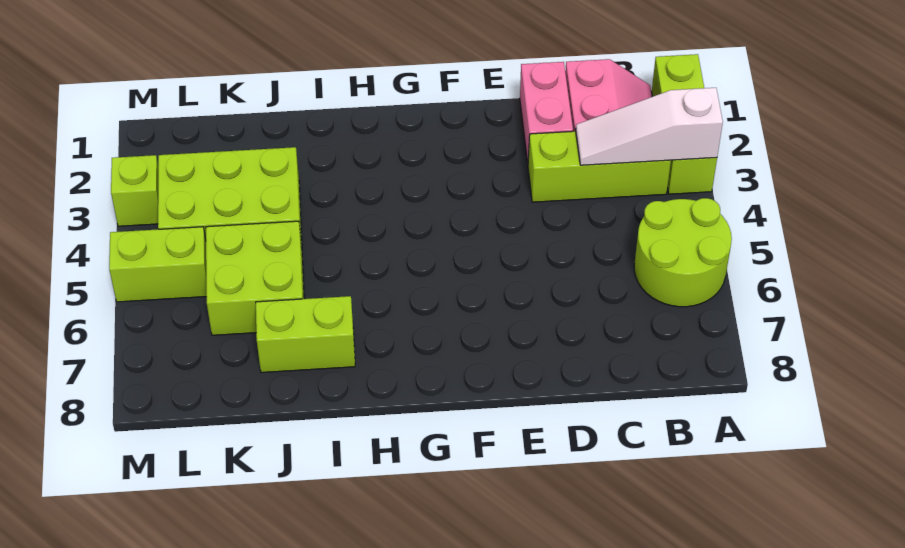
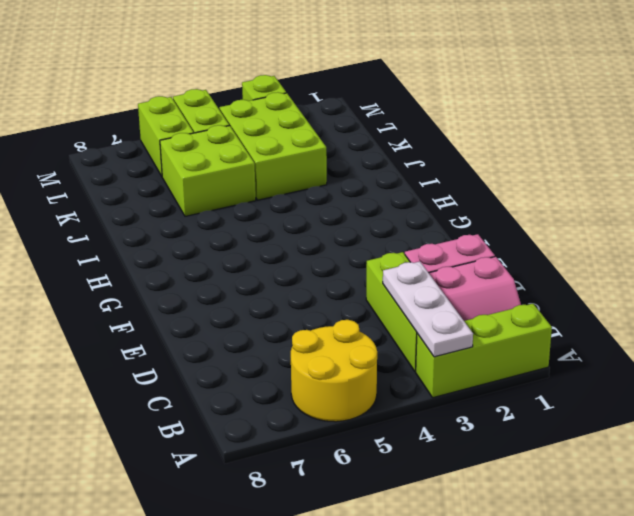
white slope A3:C3 level 2 top A -> white plate A3:C3 level 2
lime round brick A5:B6 level 1 -> yellow round brick A5:B6 level 1
lime brick I7:J7 level 1 -> lime brick L6:M6 level 1

